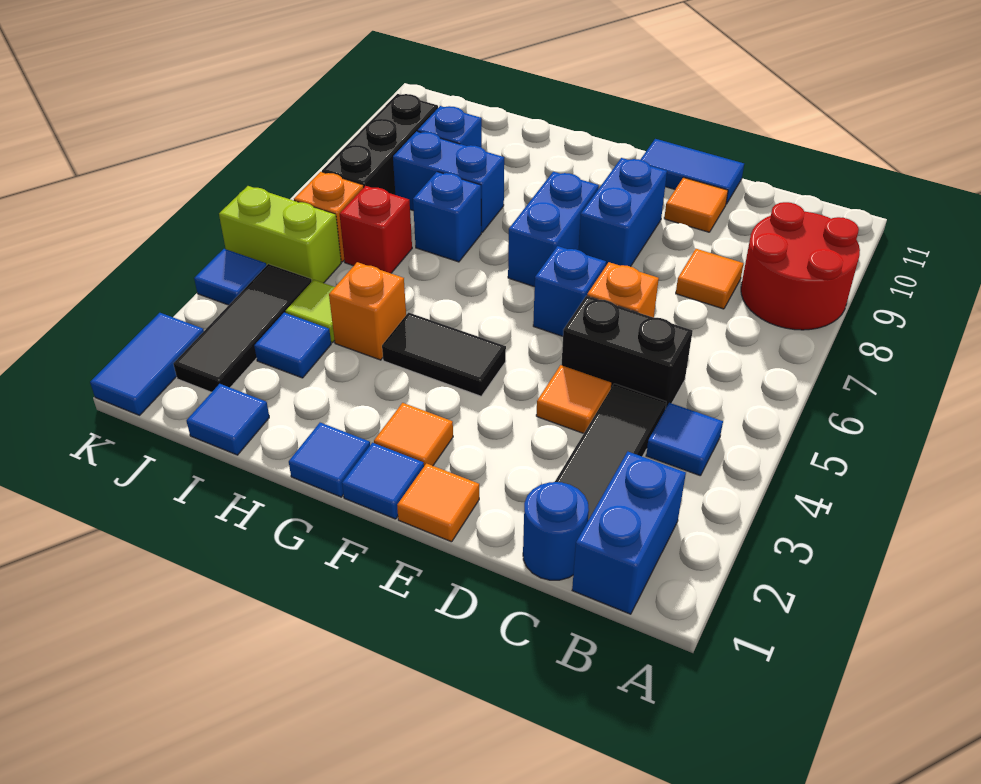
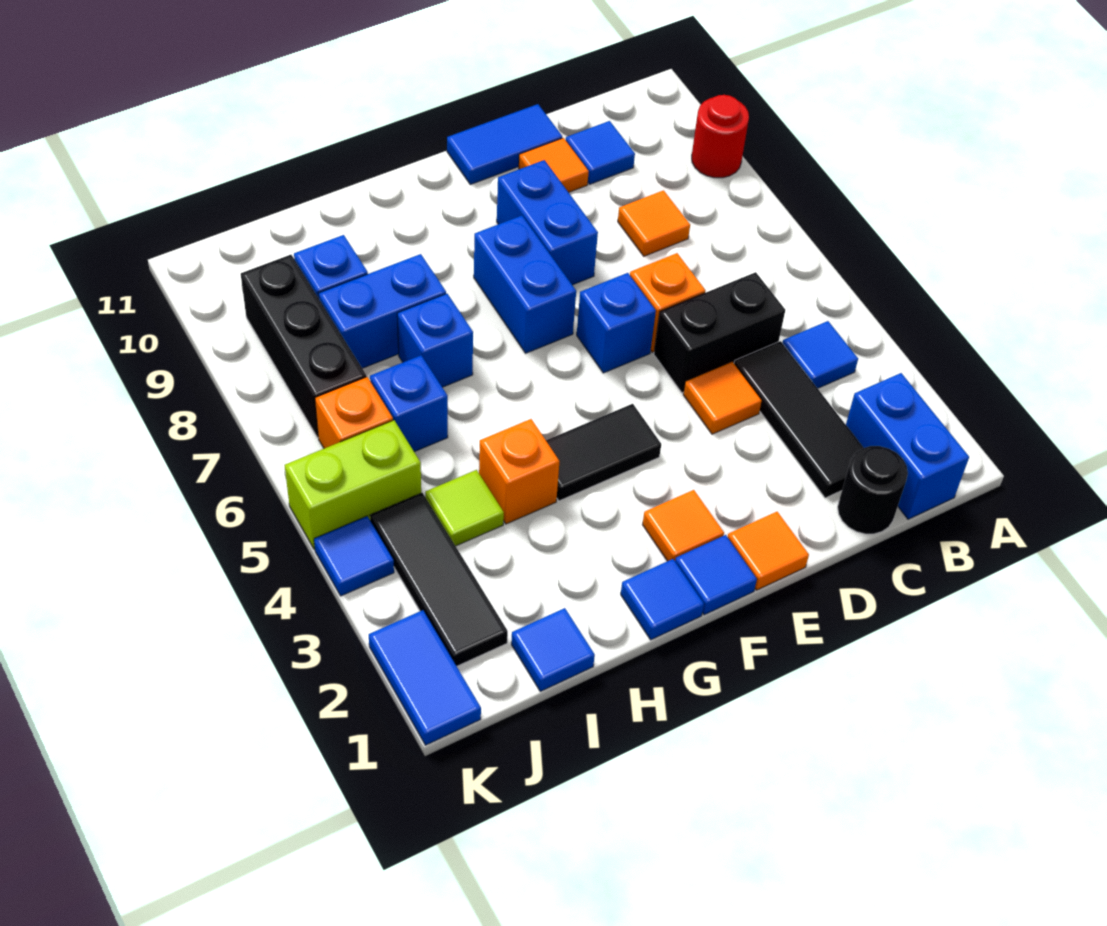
red round brick A8:B9 level 1 -> red round brick A9 level 1
blue round brick C1 level 1 -> black round brick C1 level 1
blue tile I3 level 1 -> blue tile C10 level 1
red brick I6 level 1 -> blue brick I6 level 1

